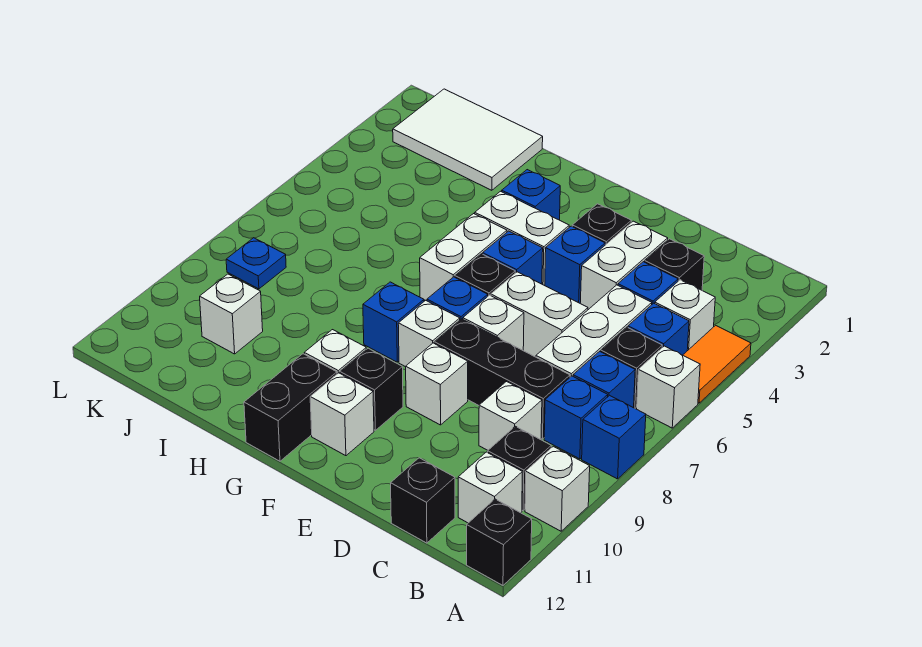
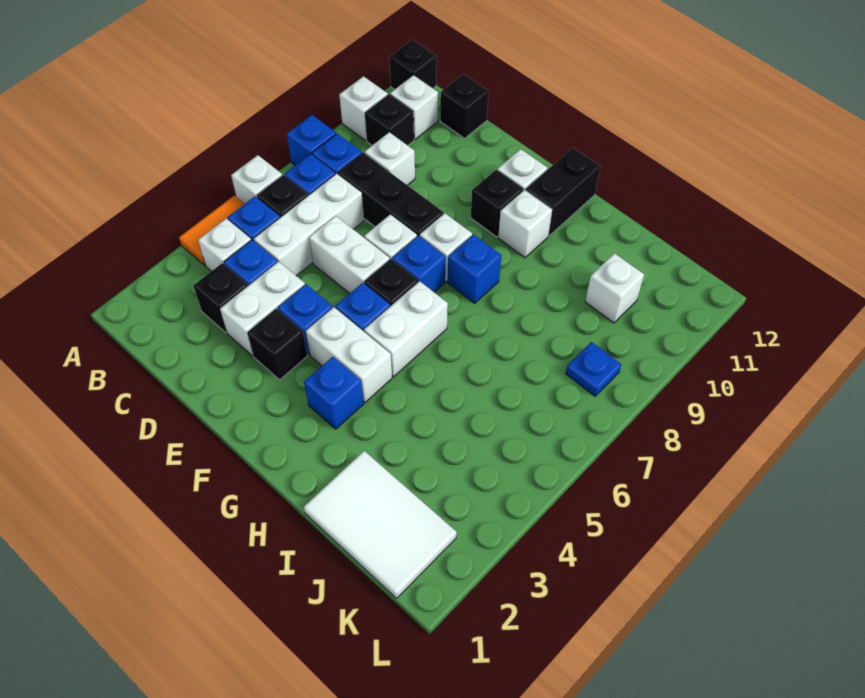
white brick E9 level 1 -> none

